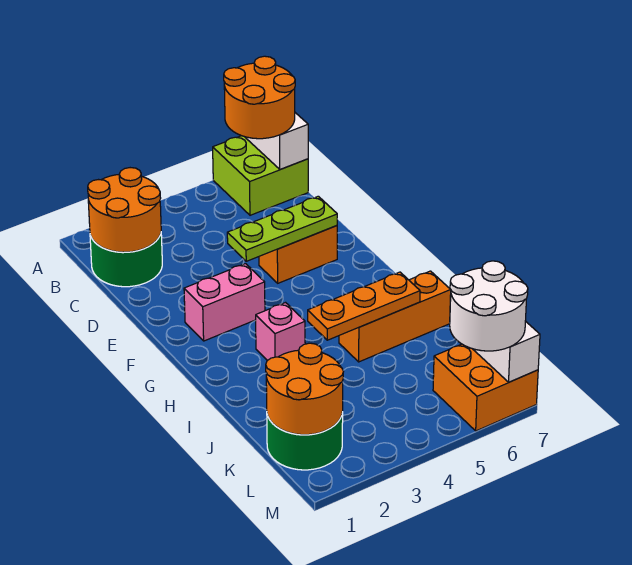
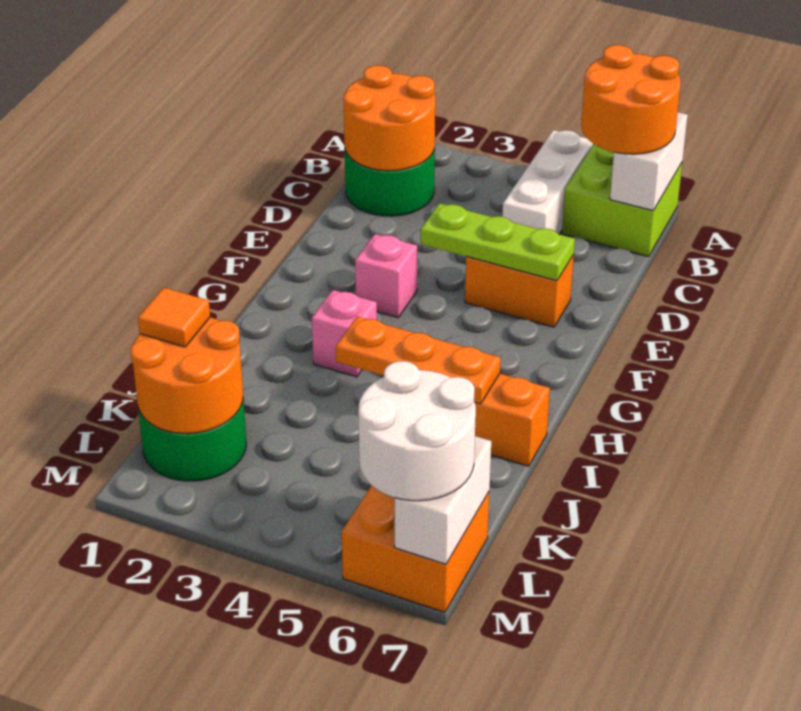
none -> white brick A5:C5 level 1
pink brick F2:F3 level 1 -> pink brick F3 level 1
none -> orange tile K1 level 3

